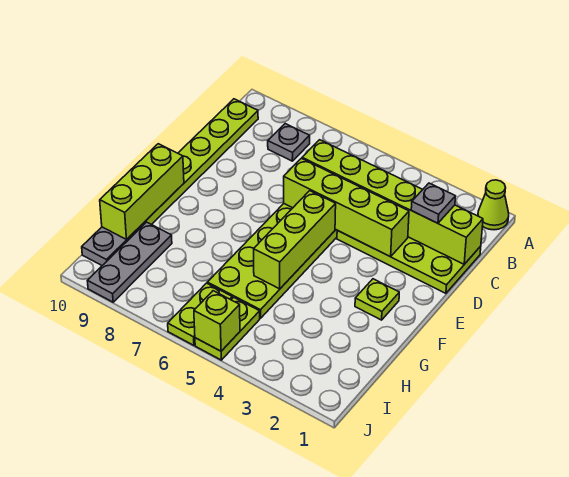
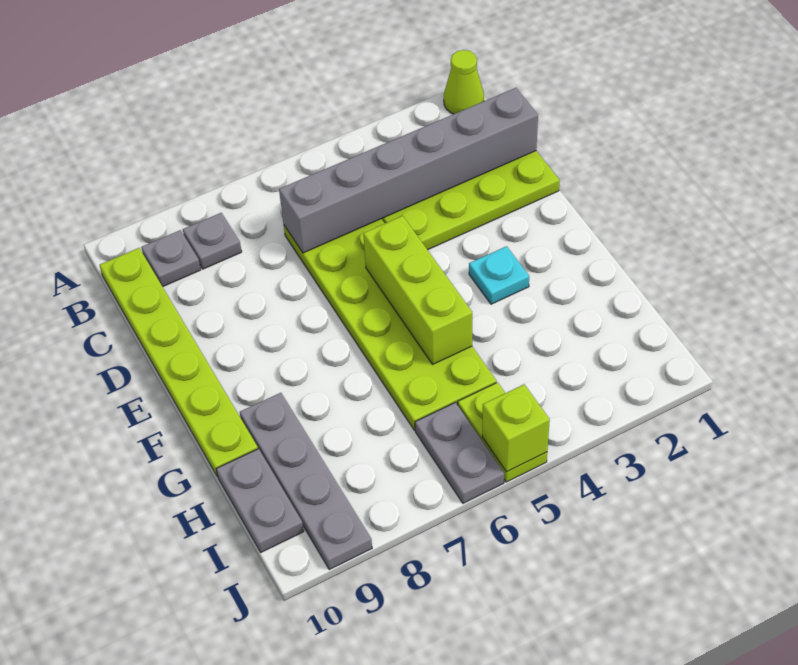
lime brick C1:C6 level 2 -> grey brick C1:C6 level 2
grey plate C2 level 3 -> grey plate B9 level 1
lime brick D3:D6 level 2 -> none
lime plate F2 level 1 -> none
none -> cyan plate F3 level 1
lime brick F10:H10 level 2 -> none
grey plate H9:J9 level 1 -> grey plate G9:J9 level 1
lime plate I6:J6 level 1 -> grey plate I6:J6 level 1

